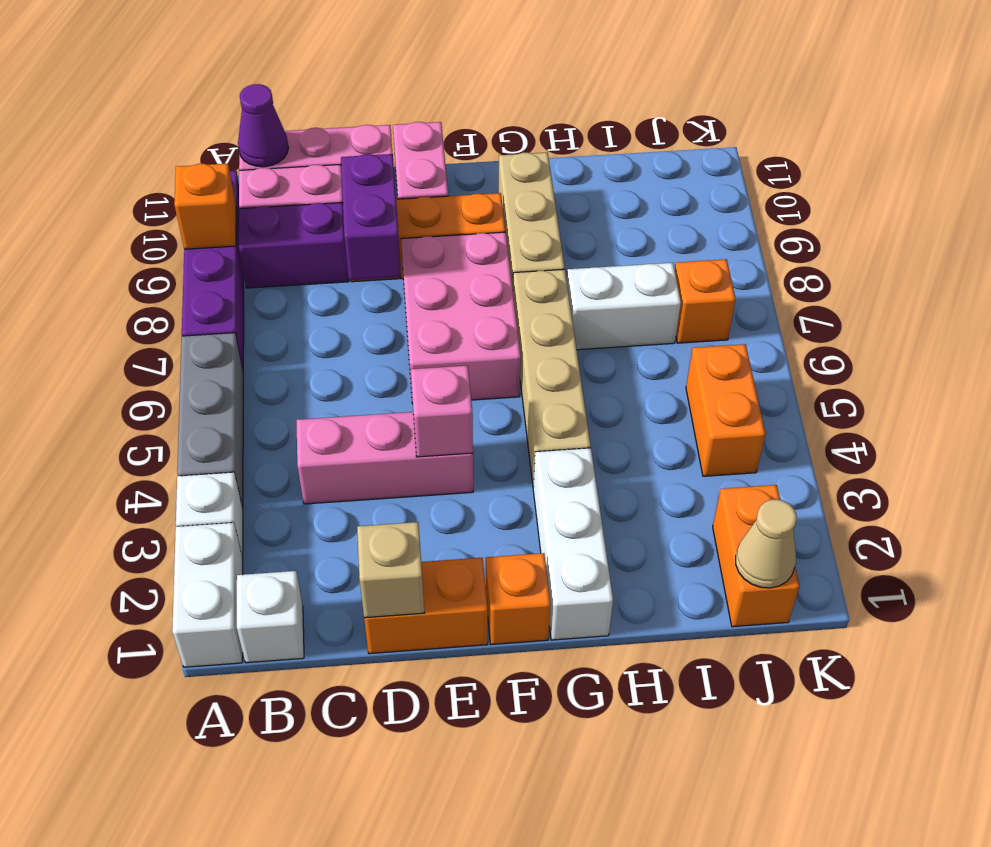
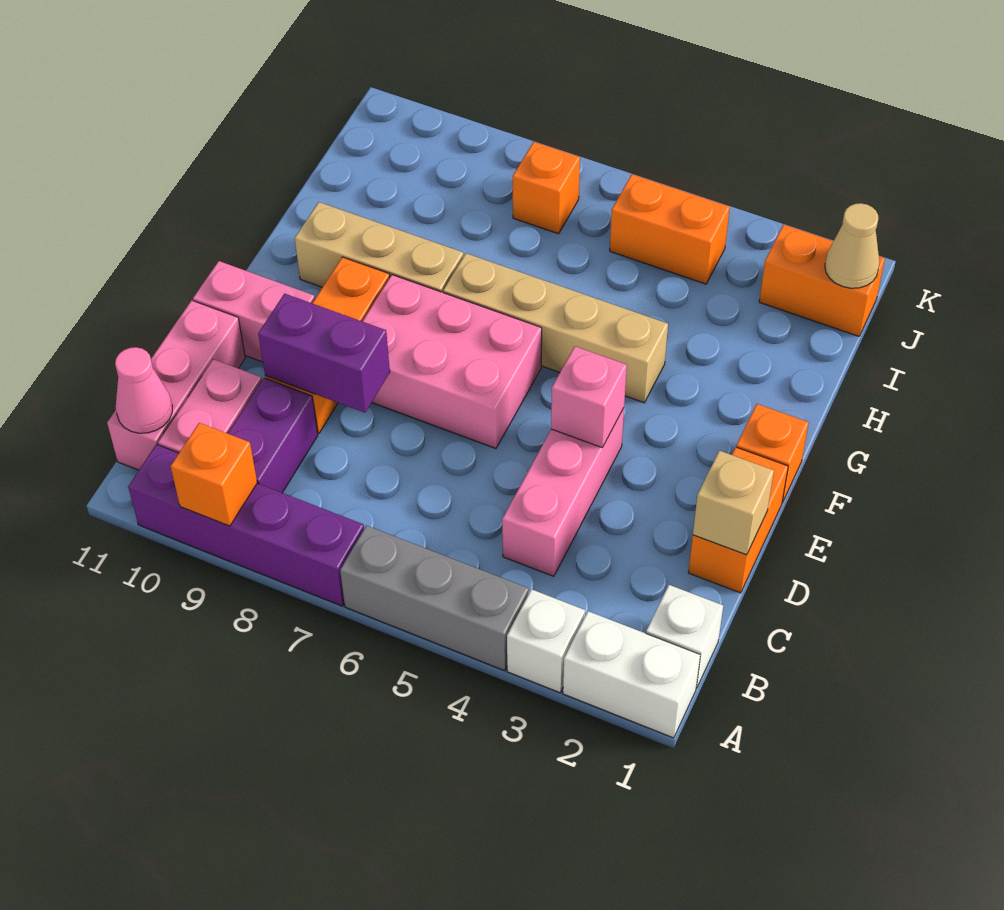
purple cone B11 level 2 -> pink cone B11 level 2
white brick G1:G3 level 1 -> none
white brick H7:I7 level 1 -> none

